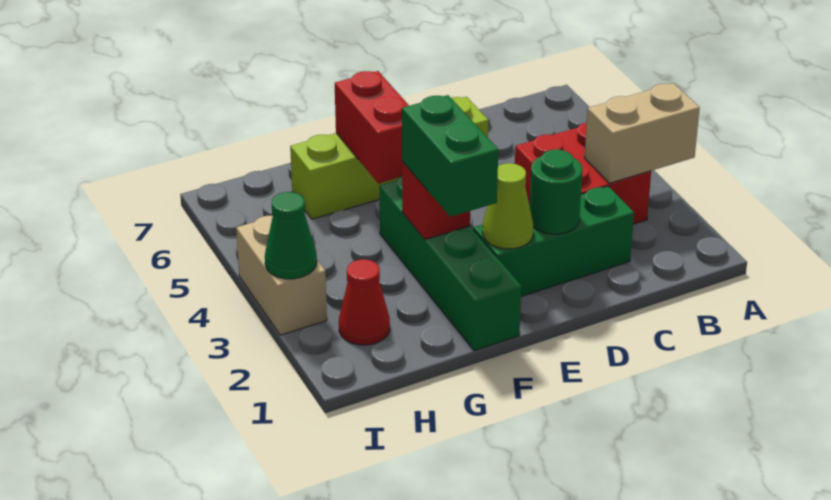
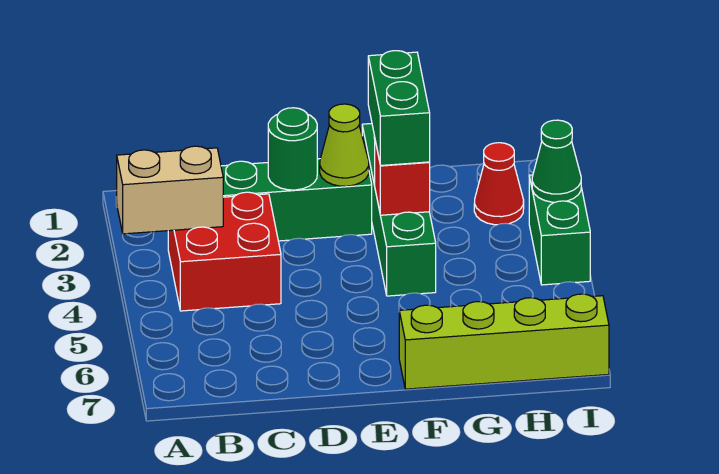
lime brick D6:G6 level 1 -> lime brick F7:I7 level 1
red brick F5:F6 level 2 -> none
tan brick I3:I4 level 1 -> green brick I3:I4 level 1

